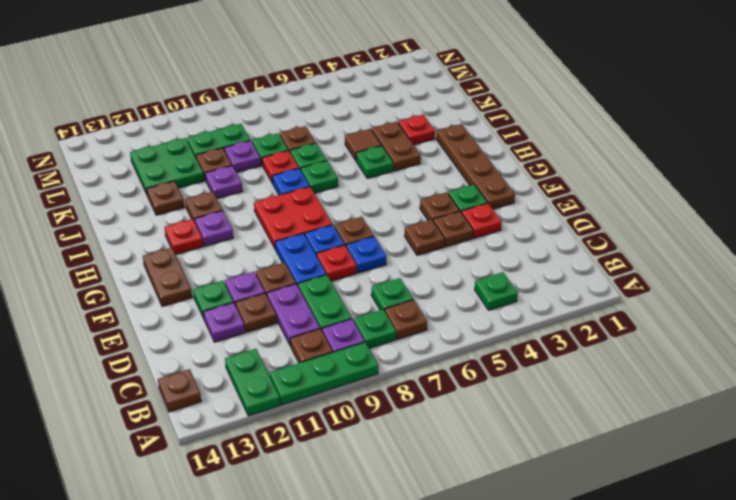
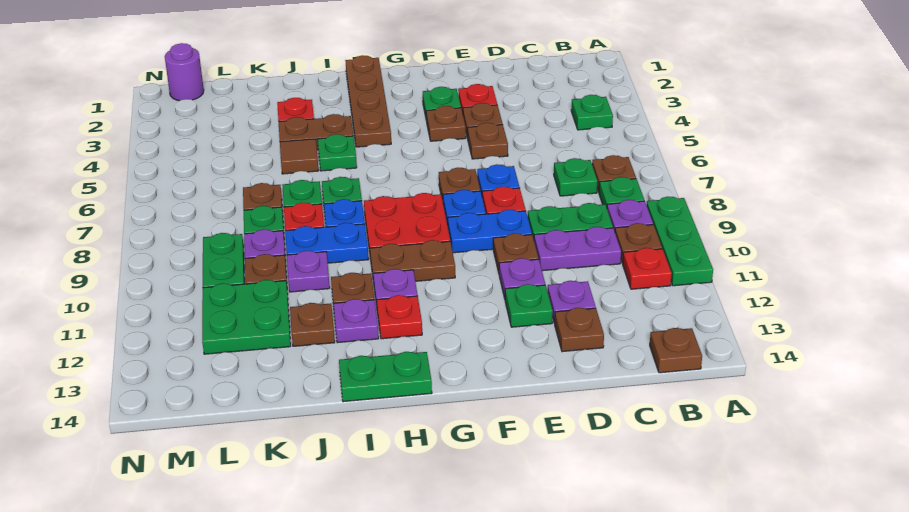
green plate A12:B12 level 1 -> green plate H14:I14 level 1
none -> red plate B11 level 1
brown plate D11 level 1 -> brown plate D13 level 1
brown plate F2:I2 level 1 -> brown plate H1:H4 level 1
brown plate F13:G13 level 1 -> brown plate G10:H10 level 1
none -> blue plate I9:J9 level 1
none -> purple plate I12 level 1
none -> purple round brick M1 level 1

